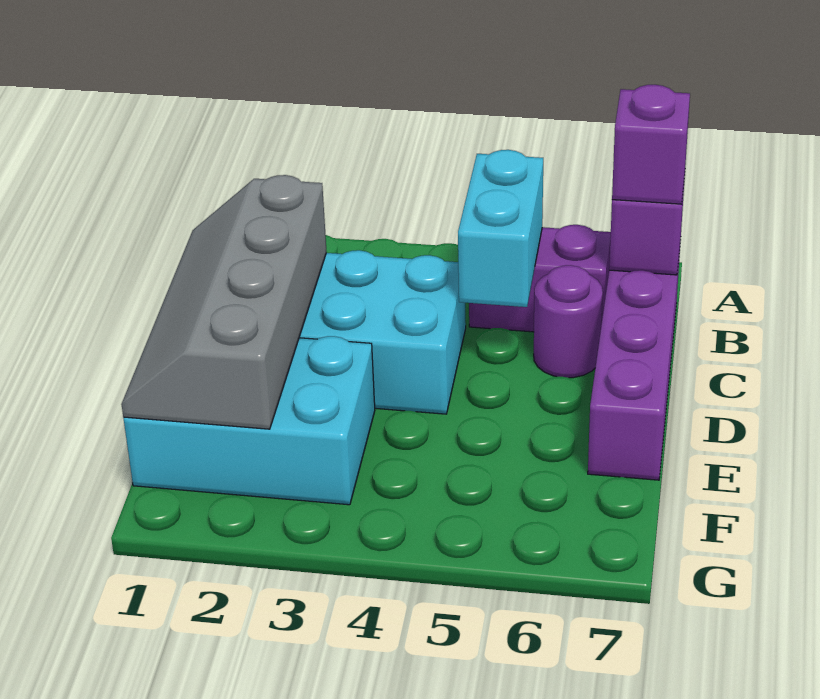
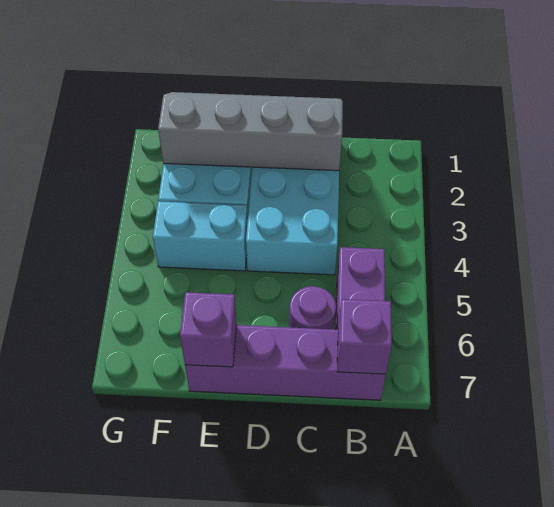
cyan brick B5:C5 level 2 -> cyan brick E4:F4 level 1
purple brick B7 level 3 -> purple brick E7 level 2

